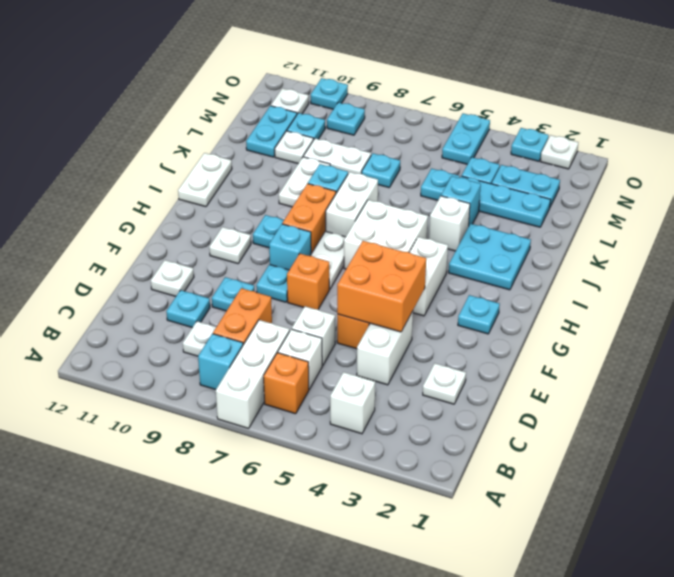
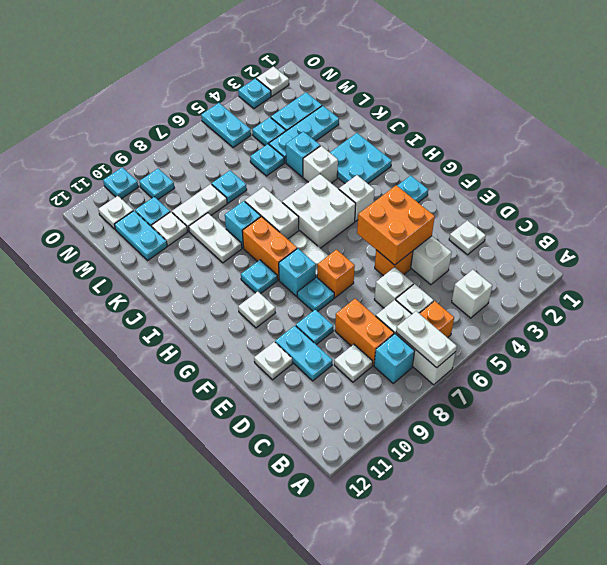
cyan plate D10 level 1 -> cyan plate D10:E10 level 1
white brick G4:H4 level 1 -> white brick H4 level 1
white plate I12:J12 level 1 -> white plate A7:B7 level 2

